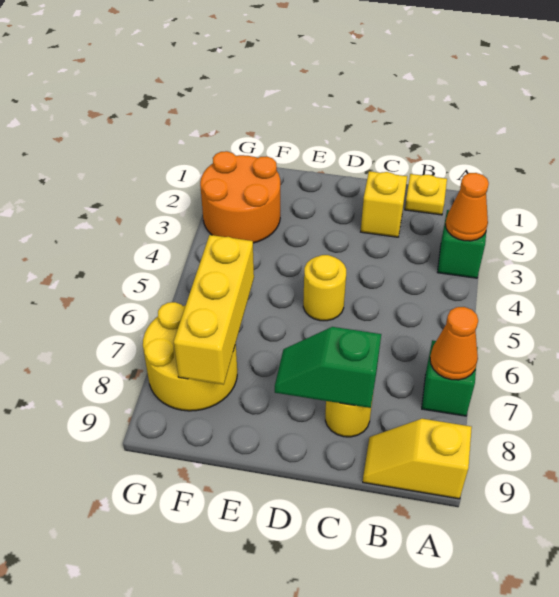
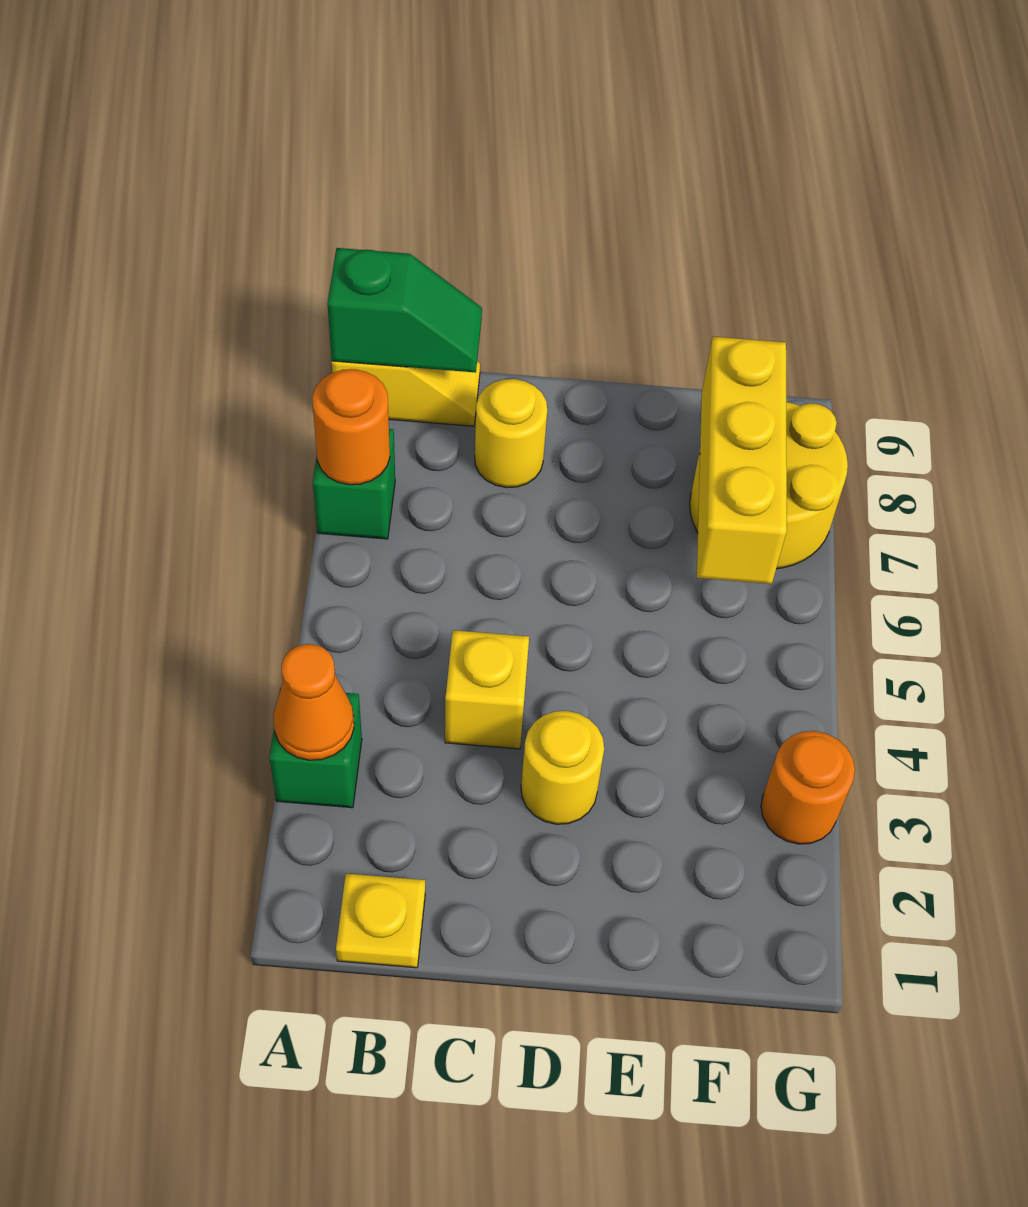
orange cone A7 level 2 -> orange round brick A7 level 2
yellow brick C2 level 1 -> yellow brick C4 level 1
green slope C8:D8 level 2 top C -> green slope A9:B9 level 2 top A
yellow round brick D5 level 1 -> yellow round brick D3 level 1
orange round brick F2:G3 level 1 -> orange round brick G3 level 1

